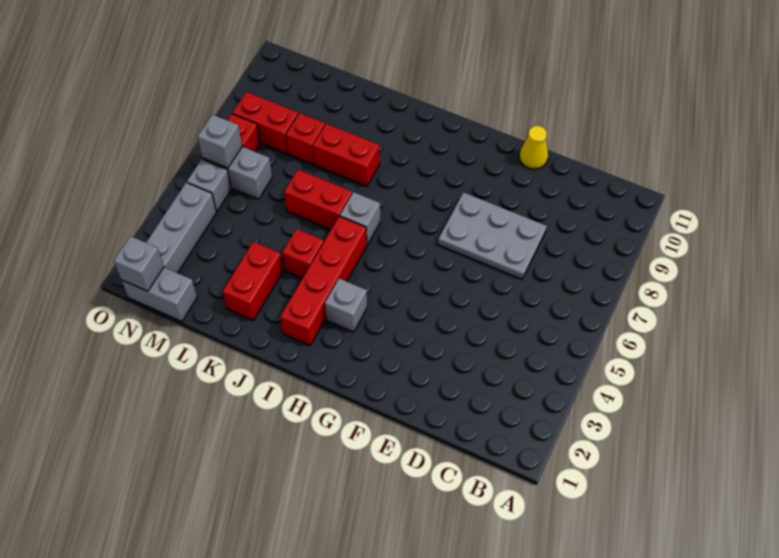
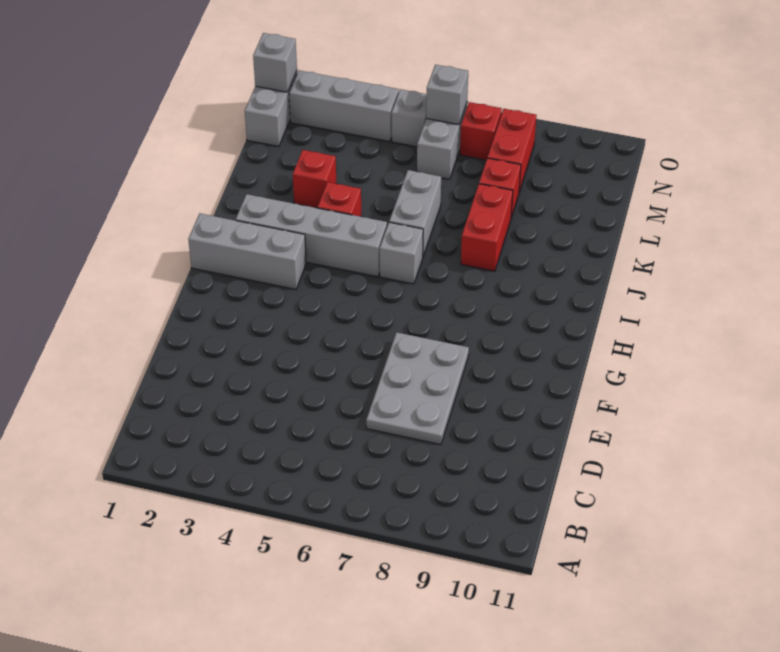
yellow cone E11 level 1 -> none
grey brick H3 level 1 -> grey brick H1:H3 level 1
red brick I2:I5 level 1 -> grey brick I2:I5 level 1
red brick J6:K6 level 1 -> grey brick J6:K6 level 1
red brick K2:K3 level 1 -> red brick K3 level 1

